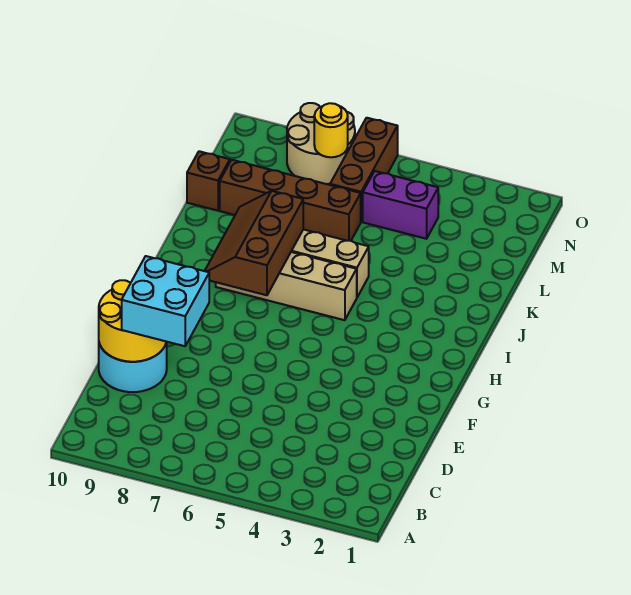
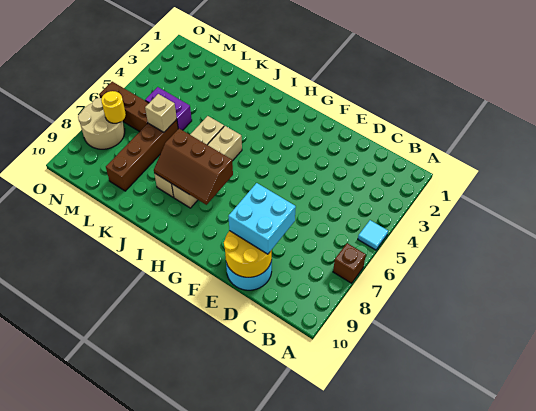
none -> cyan tile A5 level 1
none -> tan brick L6 level 2
brown brick L10 level 1 -> brown brick A7 level 1
purple brick M4:M5 level 1 -> purple brick L5:M5 level 1

